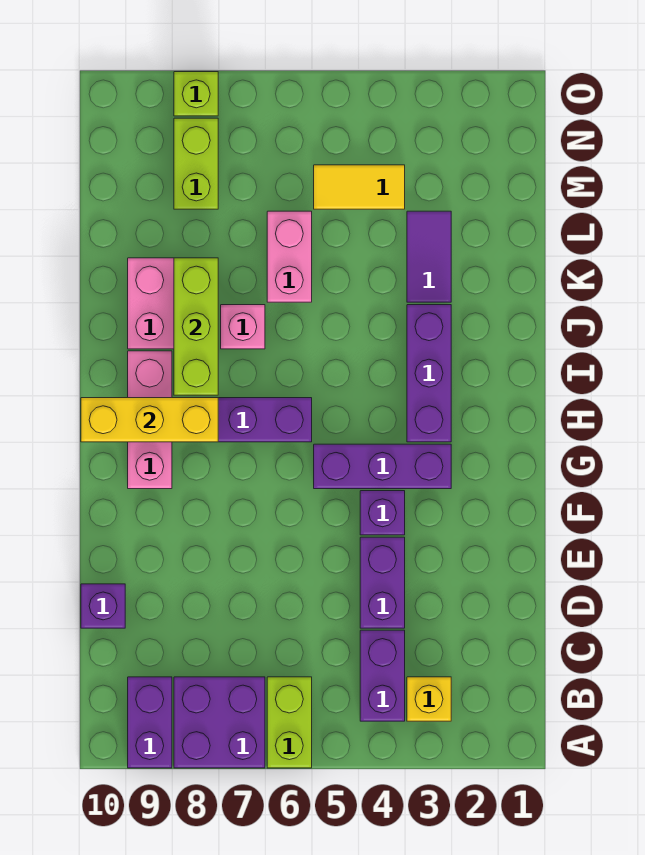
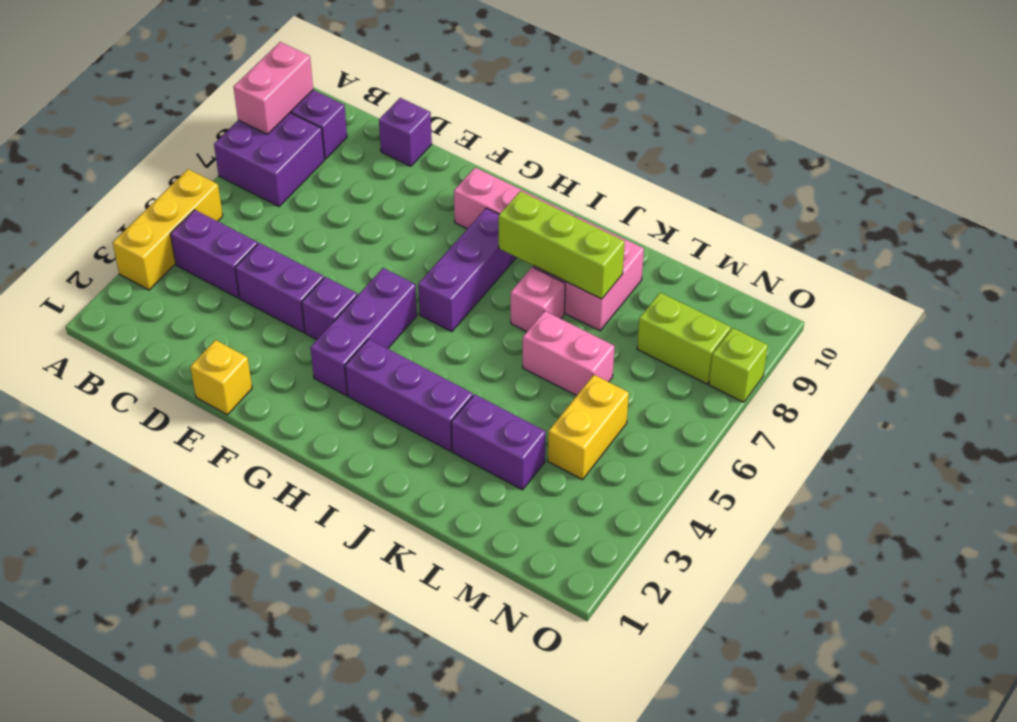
lime brick A6:B6 level 1 -> none
none -> pink brick A8:A9 level 2
yellow brick B3 level 1 -> yellow brick E1 level 1
yellow brick H8:H10 level 2 -> yellow brick A3:A5 level 1
purple tile K3:L3 level 1 -> purple brick K3:L3 level 1
yellow tile M4:M5 level 1 -> yellow brick M4:M5 level 1

